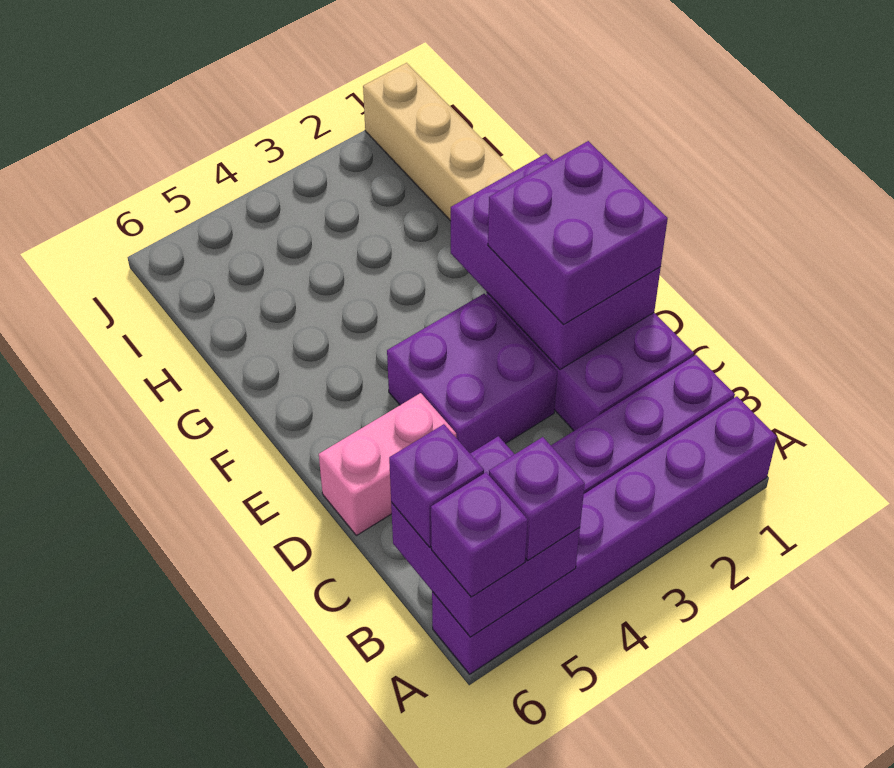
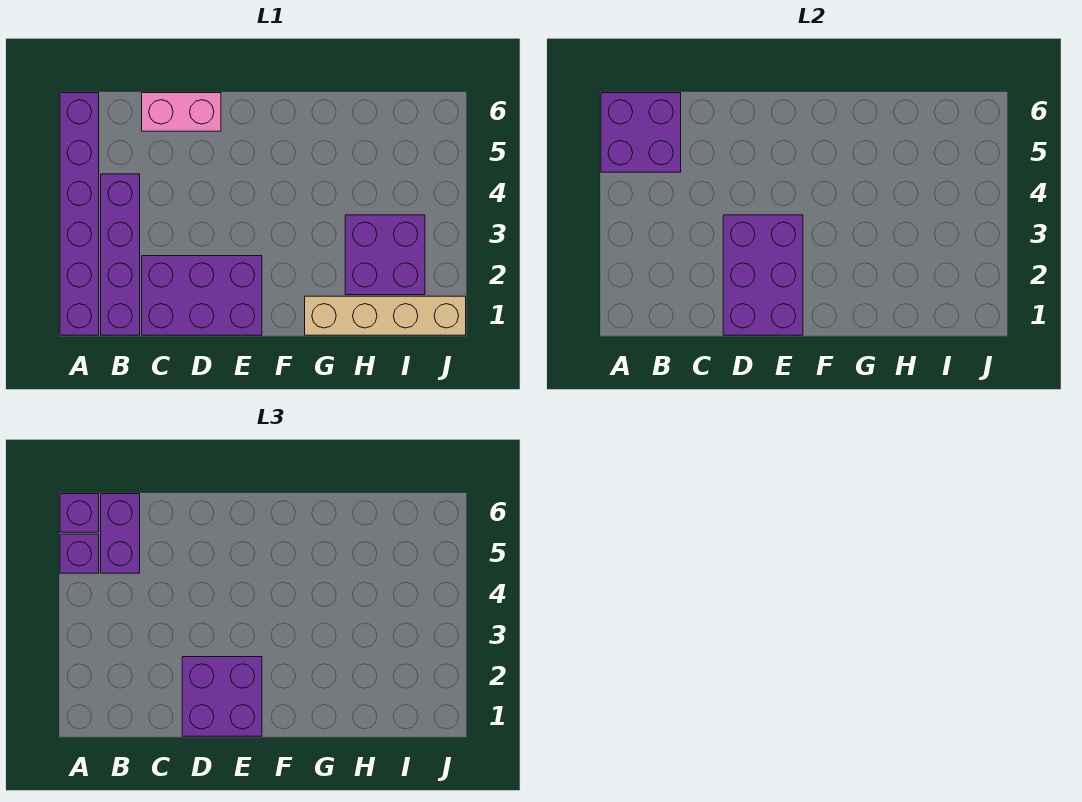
purple brick B6 level 3 -> purple brick B5:B6 level 3
purple brick D1:F2 level 2 -> purple brick D1:E3 level 2
purple brick D3:E4 level 1 -> purple brick H2:I3 level 1
pink brick D5:D6 level 1 -> pink brick C6:D6 level 1

